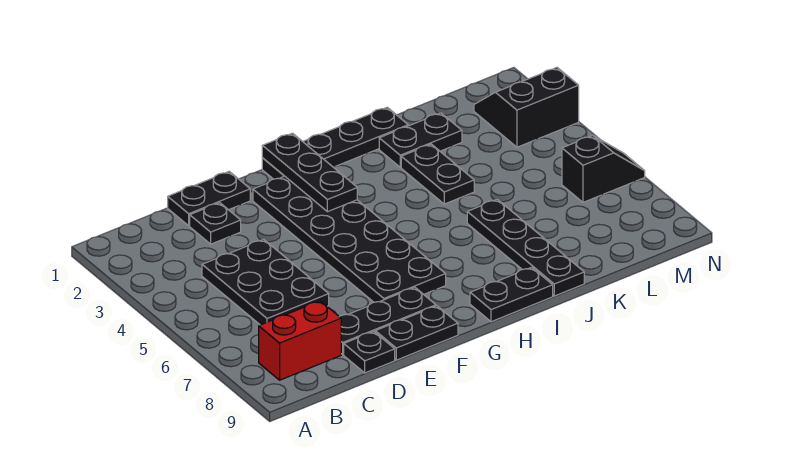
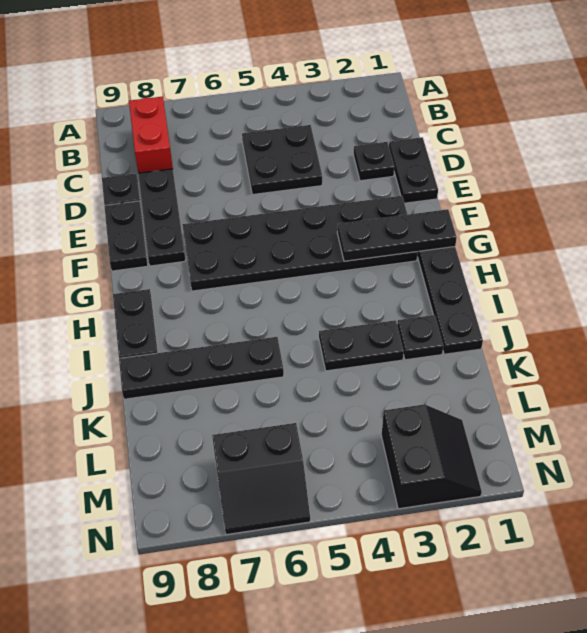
black plate C4:D6 level 1 -> black plate C4:D5 level 1
black plate J2:K2 level 1 -> black plate J2 level 1
black slope M6:N6 level 1 top M -> black slope M6:N7 level 1 top M

